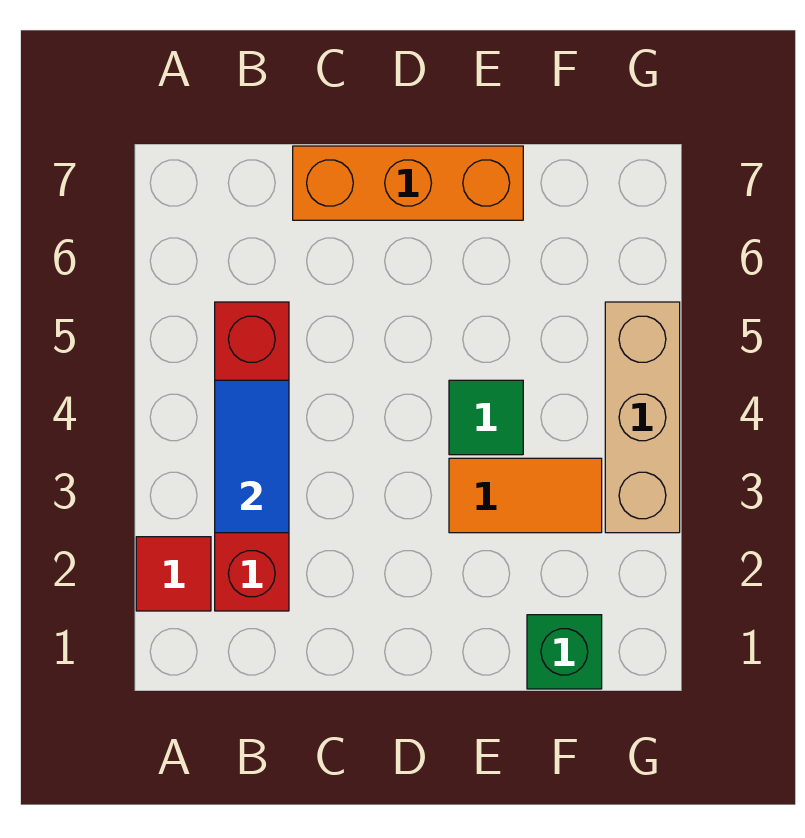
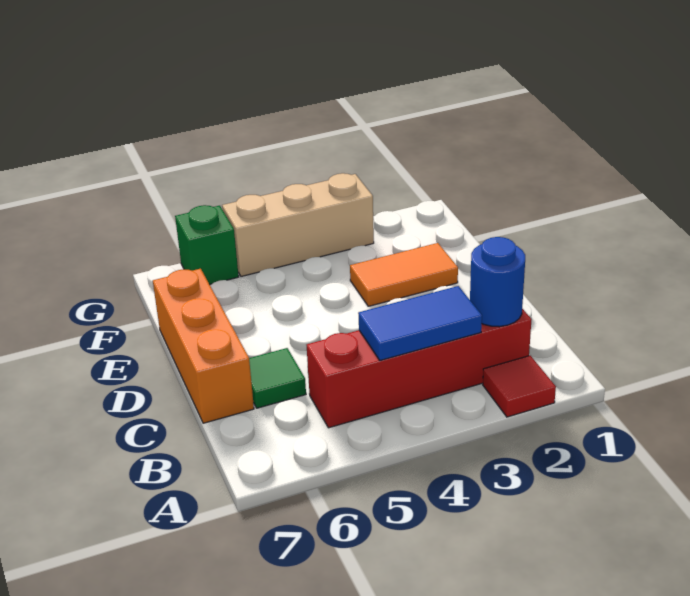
none -> blue round brick B2 level 2
orange tile E3:F3 level 1 -> orange tile E2:E3 level 1
green tile E4 level 1 -> green tile C6 level 1
green brick F1 level 1 -> green brick G6 level 1

